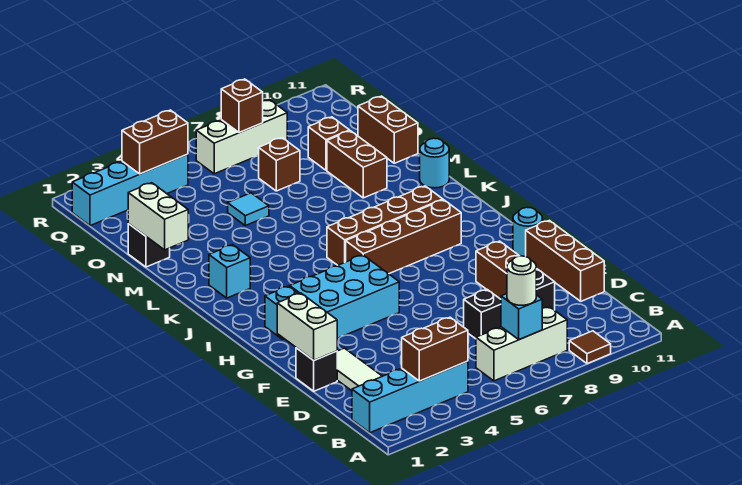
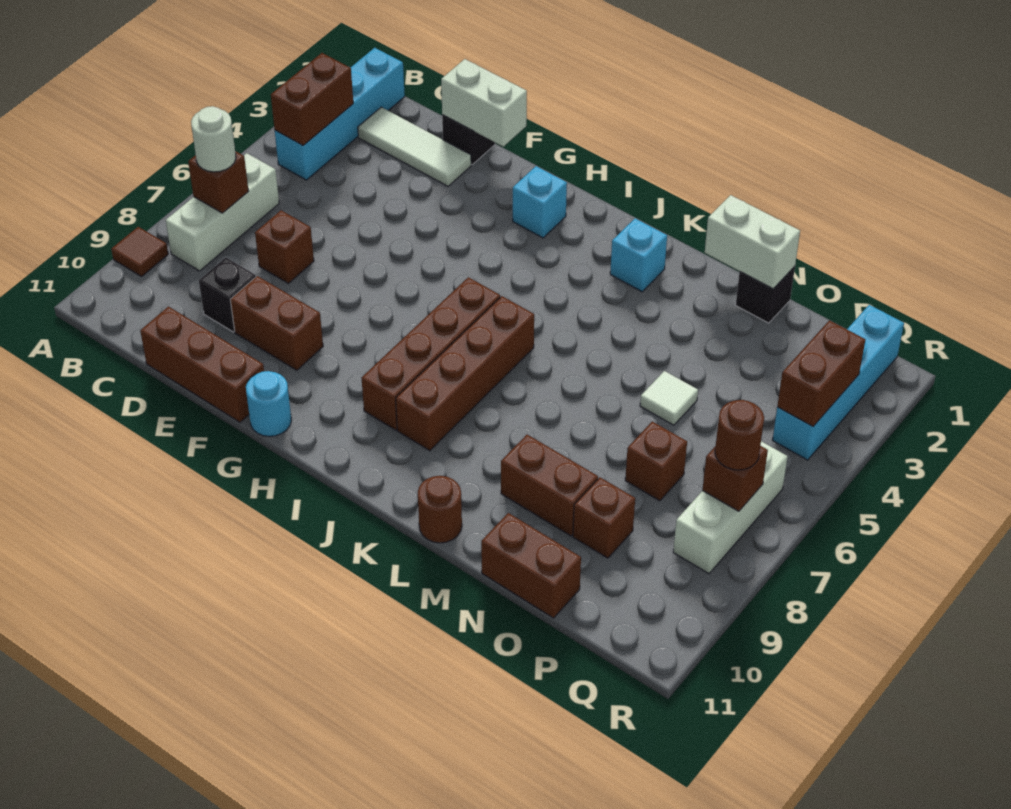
cyan brick B7 level 2 -> brown brick B7 level 2
black brick D7 level 1 -> brown brick D7 level 1
cyan brick G3:H5 level 1 -> none
cyan round brick L11 level 1 -> brown round brick L11 level 1
cyan tile N5 level 1 -> white tile N5 level 1
none -> brown round brick Q7 level 3

